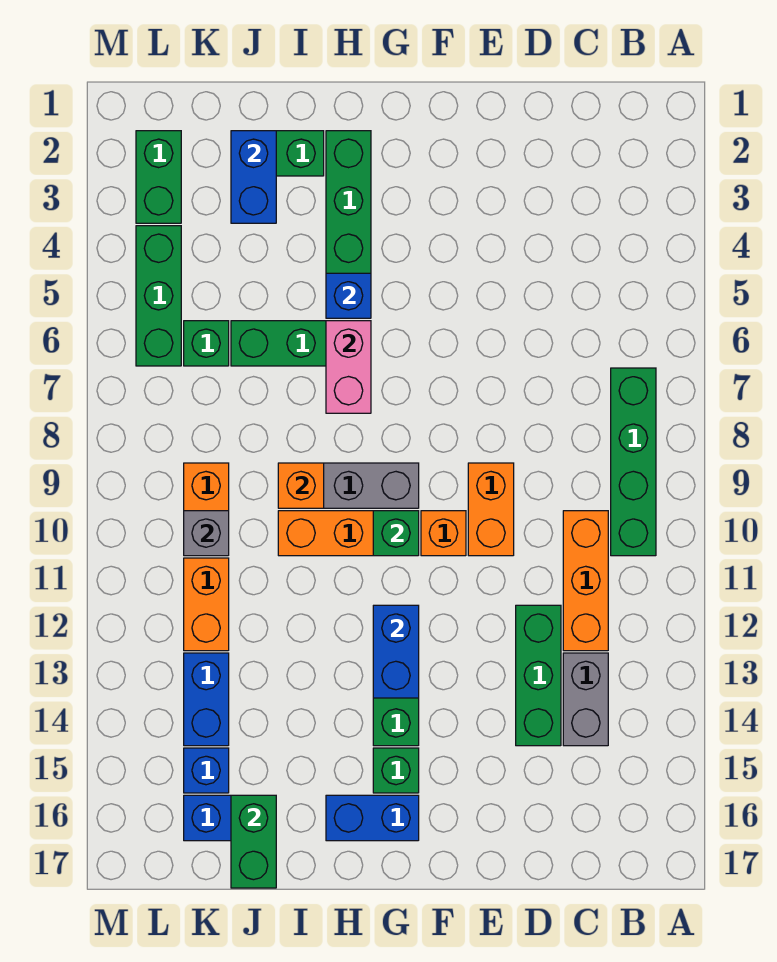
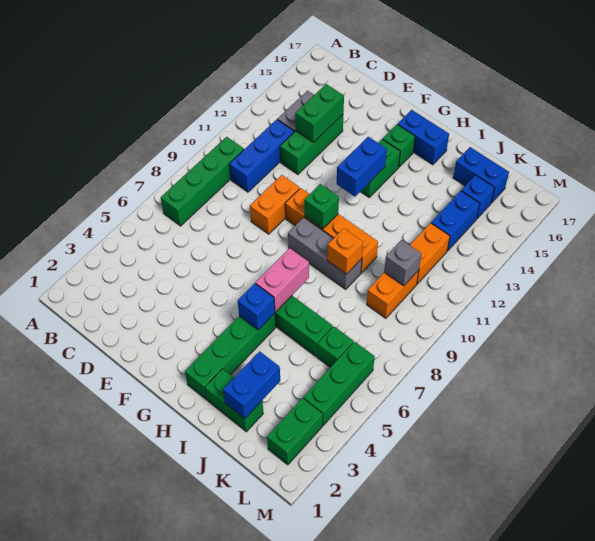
orange brick C10:C12 level 1 -> blue brick C10:C12 level 1
green brick J16:J17 level 2 -> green brick D13:D14 level 2

